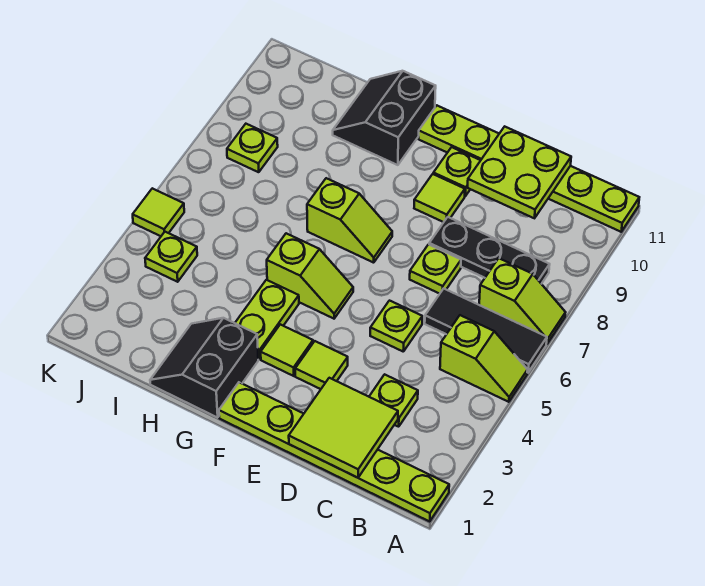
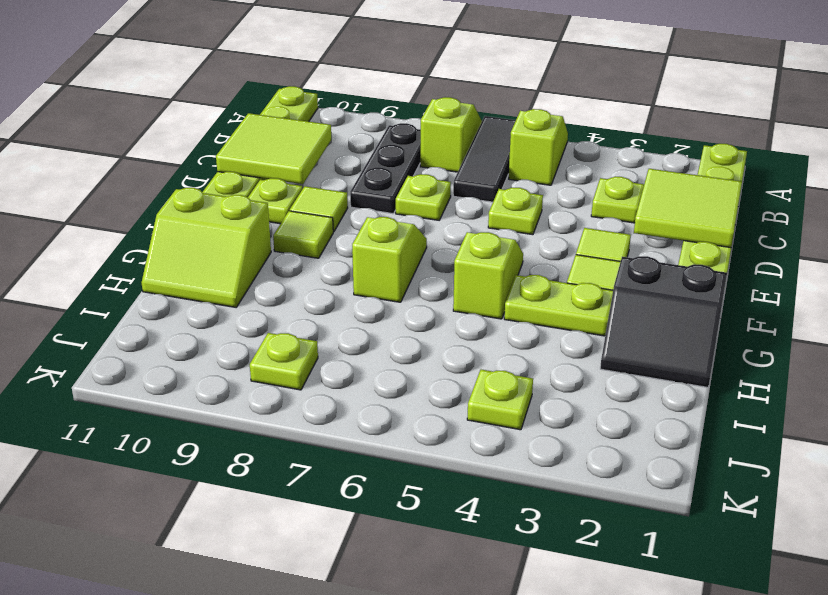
lime plate C10:D11 level 2 -> lime tile C10:D11 level 2
black slope G10:H11 level 1 top G -> lime slope G10:H11 level 1 top G
lime tile K5 level 1 -> lime tile F9 level 1

